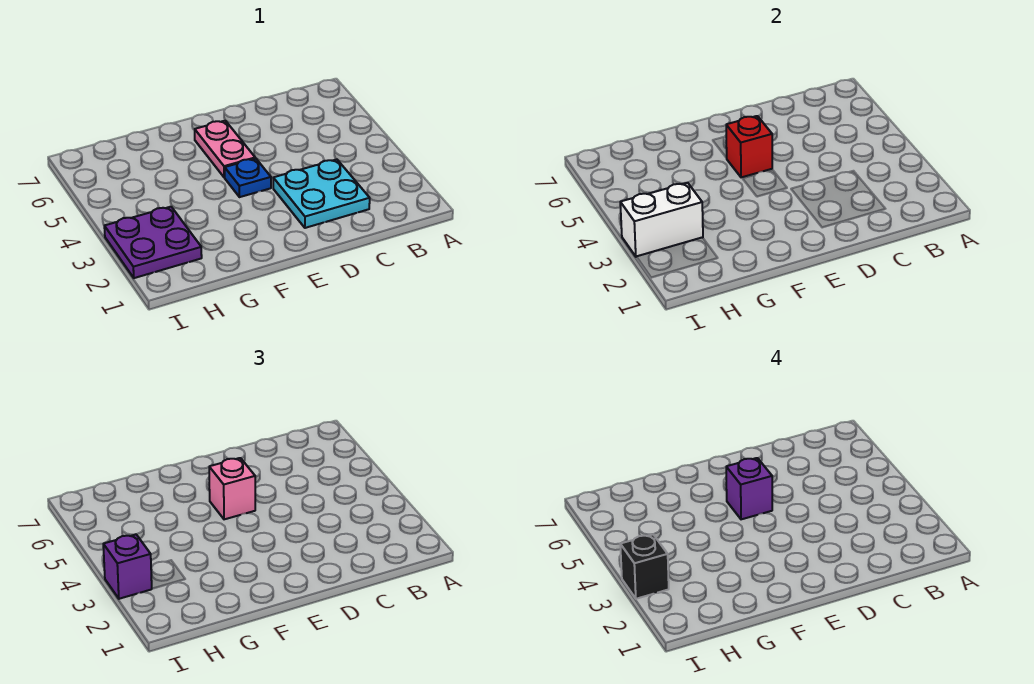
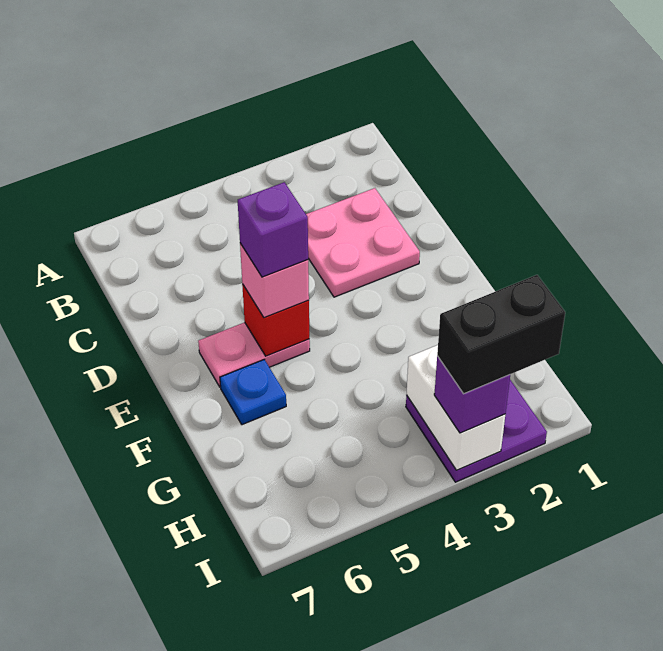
cyan plate C2:D3 level 1 -> pink plate C2:D3 level 1
blue plate E4 level 1 -> blue plate F6 level 1
black brick I3 level 4 -> black brick I2:I3 level 4

